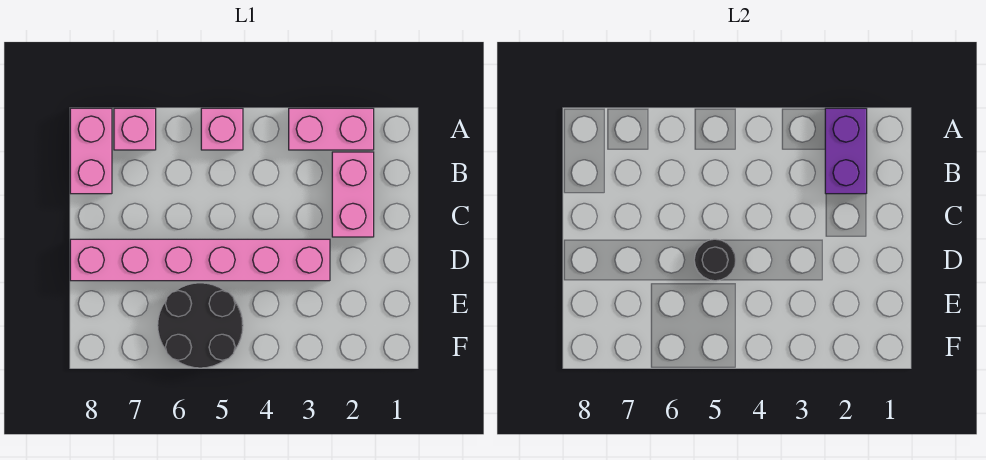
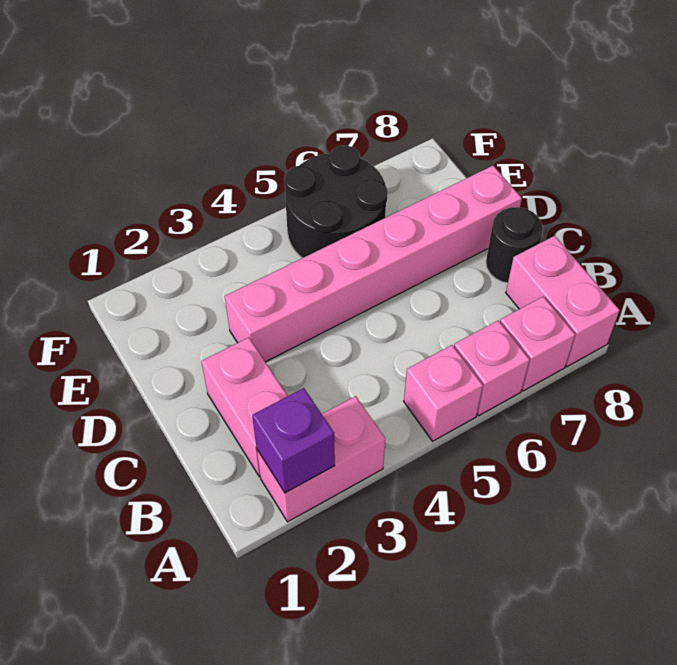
purple brick A2:B2 level 2 -> purple brick A2 level 2
none -> pink brick A6 level 1
black round brick D5 level 2 -> black round brick C8 level 1

